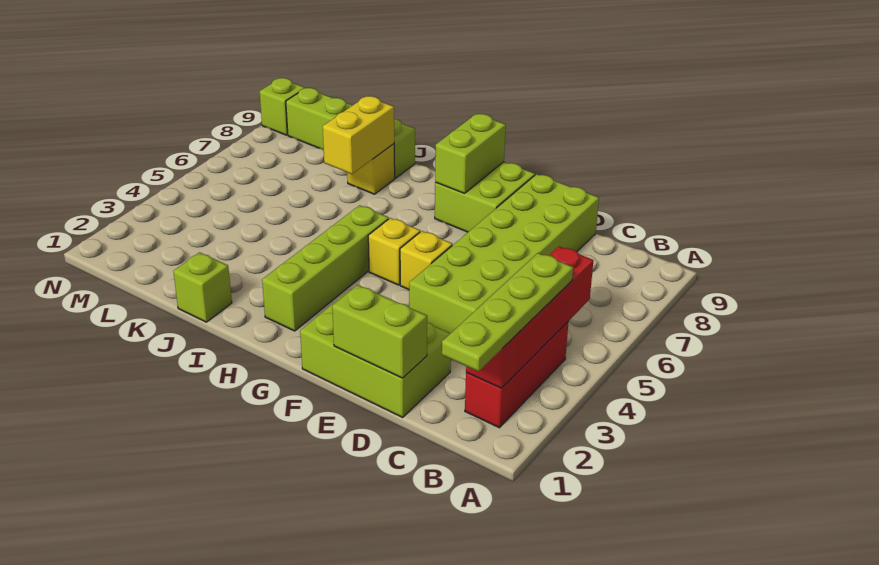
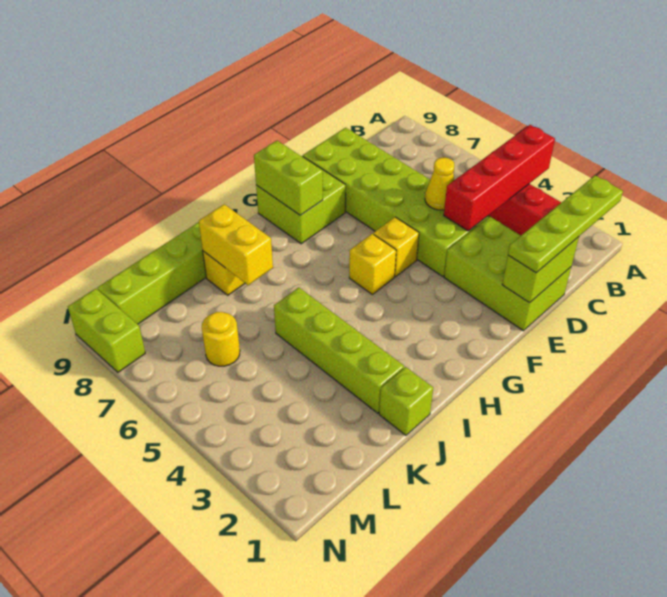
lime plate B1:B4 level 3 -> lime plate B1:E1 level 3
red brick B2:B5 level 2 -> red brick A4:D4 level 2
lime brick D1:F2 level 1 -> lime brick D1:E3 level 1
none -> yellow cone D5 level 2
lime brick H2:H5 level 1 -> lime brick J2:J5 level 1
none -> yellow round brick L6 level 1
lime brick N9 level 1 -> lime brick N8:N9 level 1

